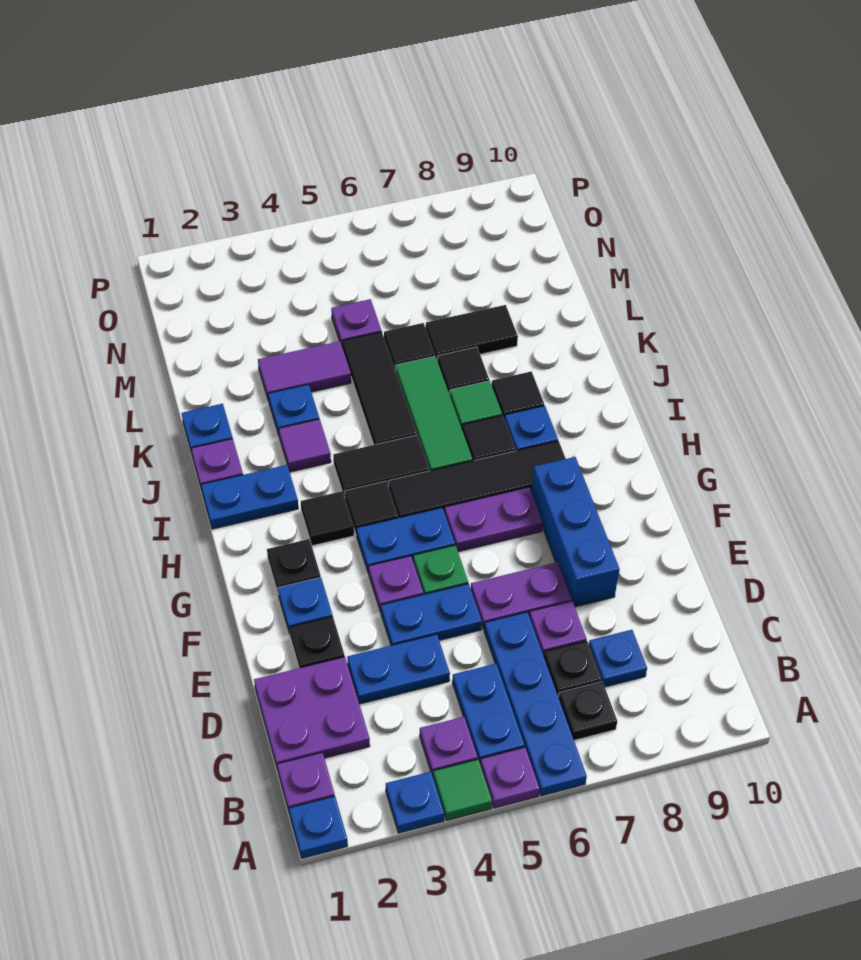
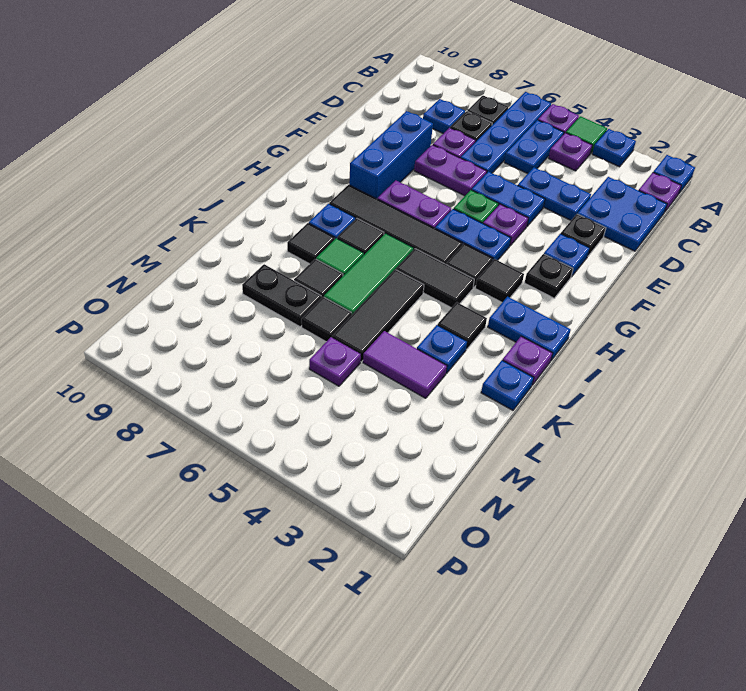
purple plate C1:D2 level 1 -> blue plate C1:D2 level 1
purple tile J3 level 1 -> black tile J3 level 1
black tile L7:L8 level 1 -> black plate L7:L8 level 1

